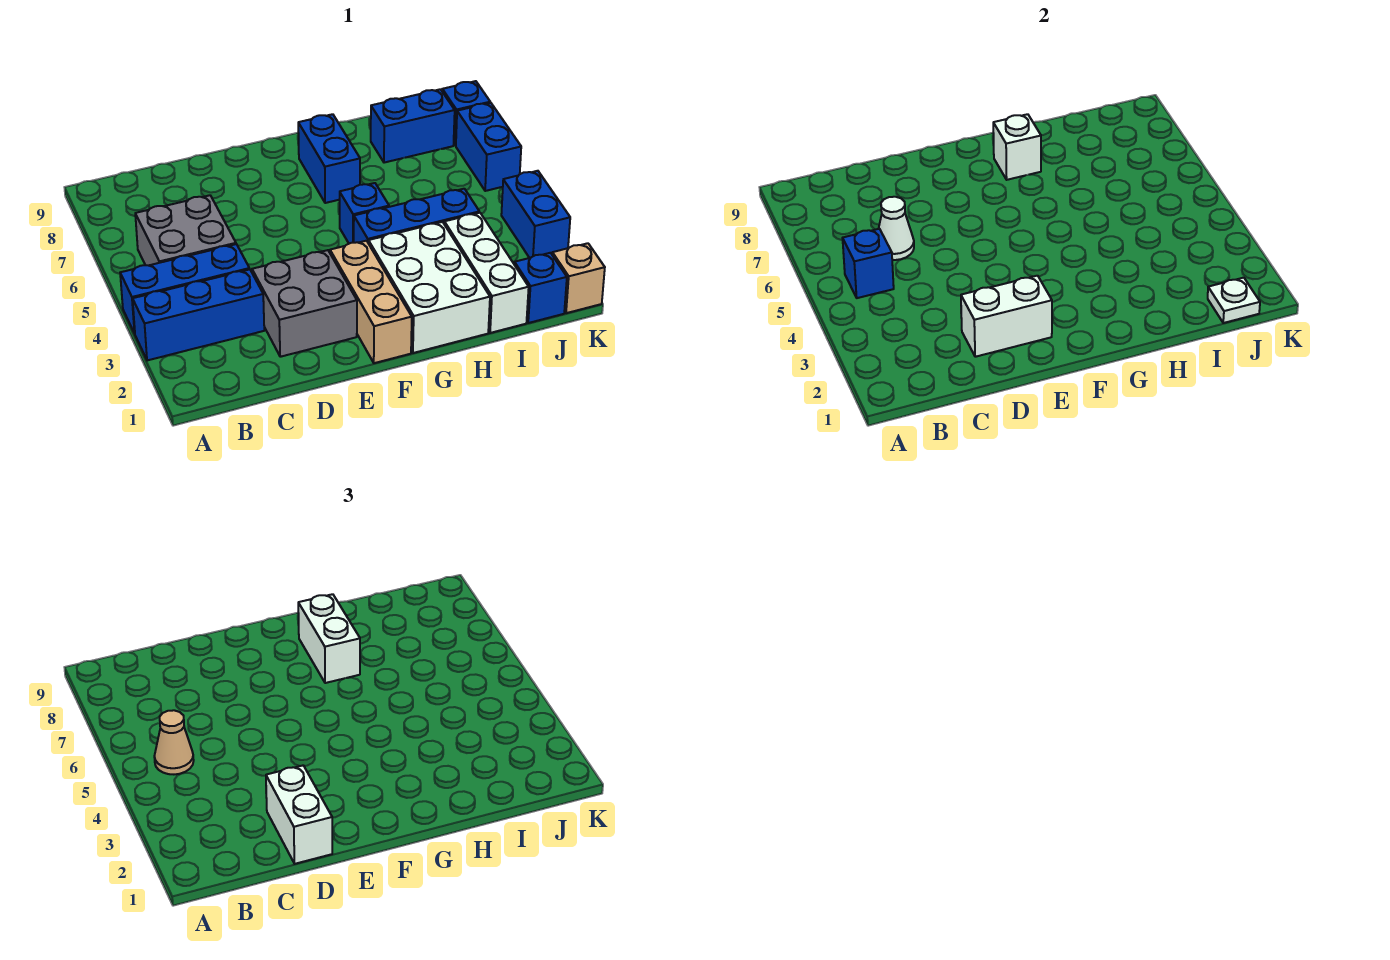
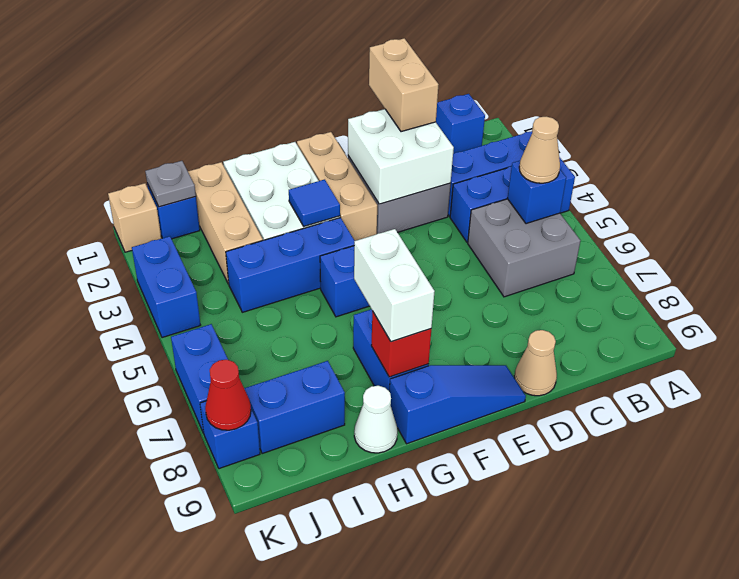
none -> blue brick B1 level 1
white cone C6 level 2 -> white cone H9 level 1
white brick D1:D2 level 3 -> tan brick D1:D2 level 3
white brick D2:E2 level 2 -> white brick D2:E3 level 2
none -> tan cone D9 level 1
none -> blue slope E9:G9 level 1 top G
none -> blue tile G3 level 2
white brick G8 level 2 -> red brick G8 level 2
white brick I1:I3 level 1 -> tan brick I1:I3 level 1
white plate J1 level 2 -> grey plate J1 level 2
none -> red cone K8 level 2

